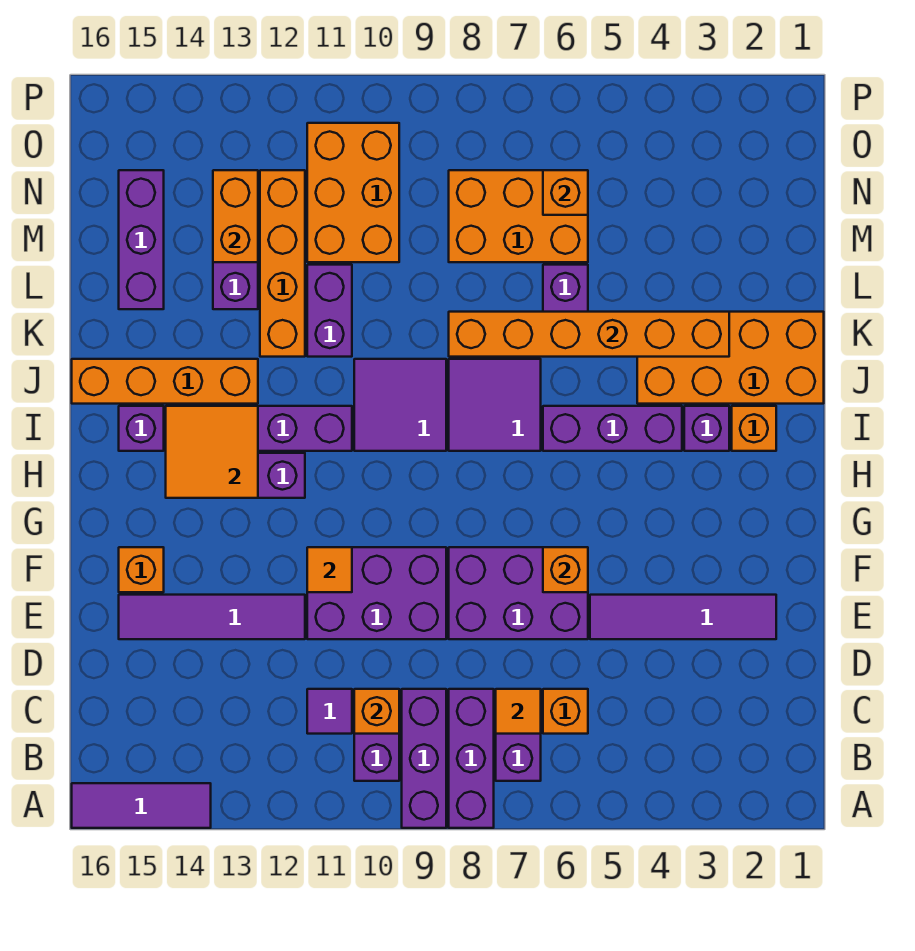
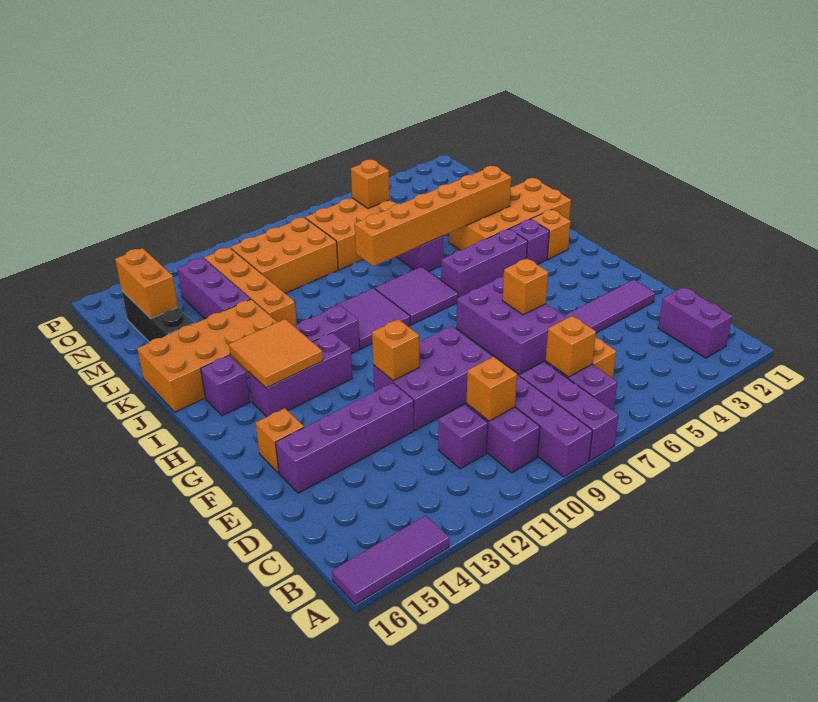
orange tile C7 level 2 -> orange brick C7 level 2
purple tile C11 level 1 -> purple brick C11 level 1
purple brick E6:F8 level 1 -> purple brick E6:G7 level 1
purple tile E12:E15 level 1 -> purple brick E12:E15 level 1
orange tile F11 level 2 -> orange brick F11 level 2
orange brick J13:J16 level 1 -> orange brick J13:K16 level 1
purple brick K11:L11 level 1 -> purple brick B2:C2 level 1
purple brick L15:N15 level 1 -> black brick L15:N15 level 1
orange brick M10:O11 level 1 -> orange brick M9:N11 level 1
orange brick M13:N13 level 2 -> orange brick M15:N15 level 2

